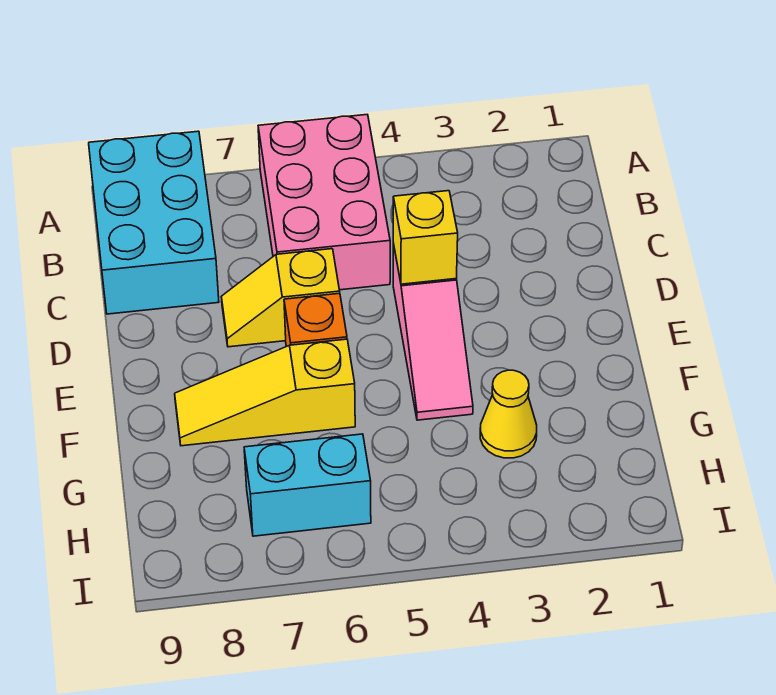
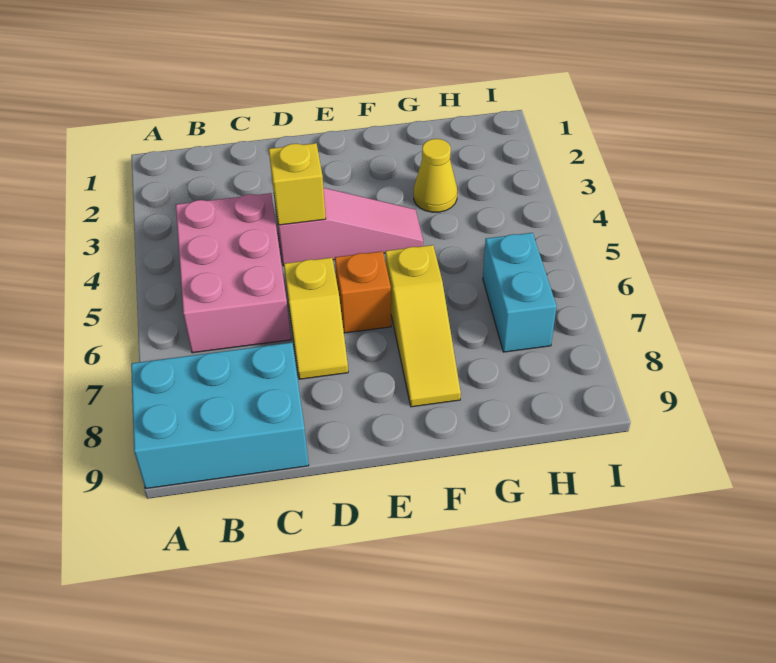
pink brick A5:C6 level 1 -> pink brick B4:C6 level 1

